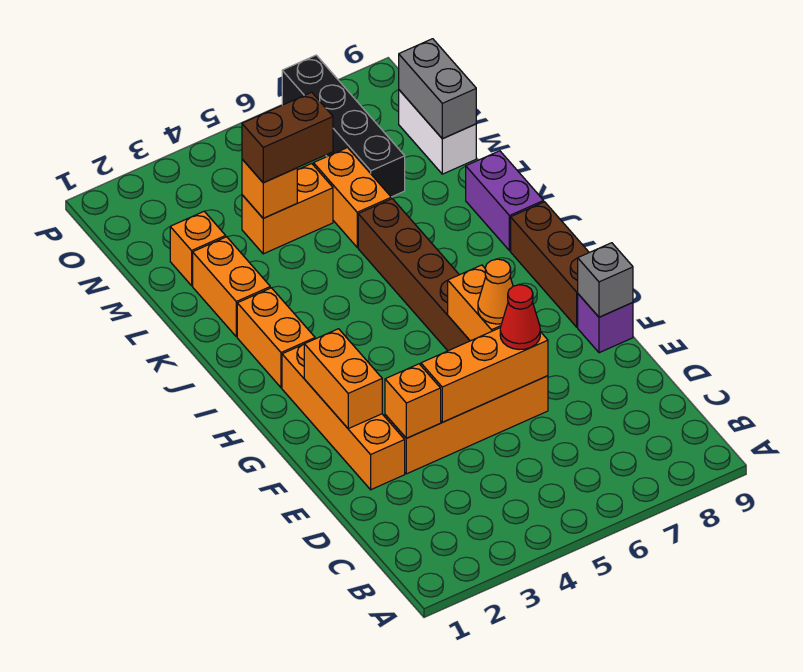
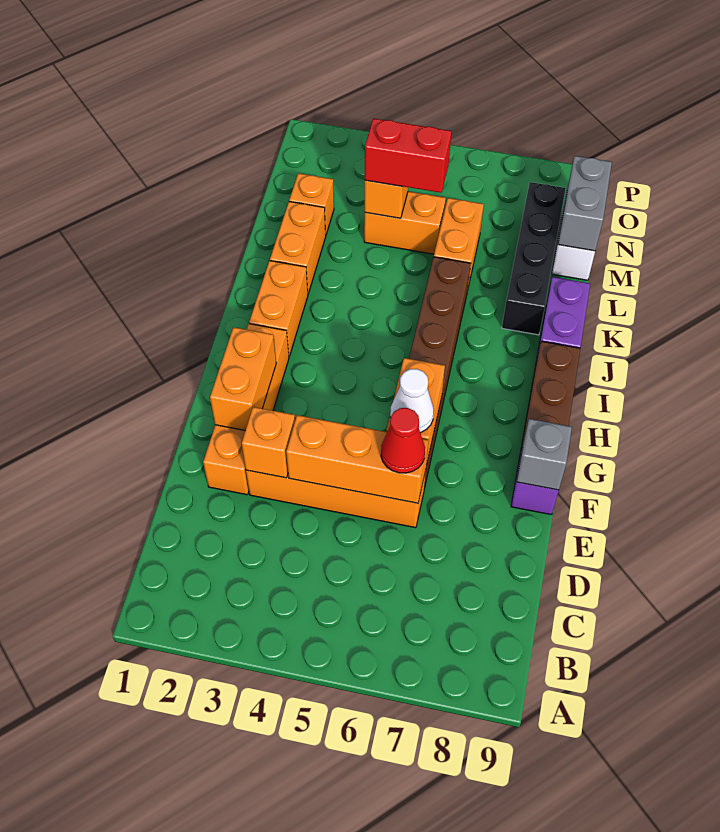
orange cone F6 level 3 -> white cone F6 level 3
brown brick M4:M5 level 3 -> red brick M4:M5 level 3
black brick M7:P7 level 1 -> black brick K8:N8 level 1

